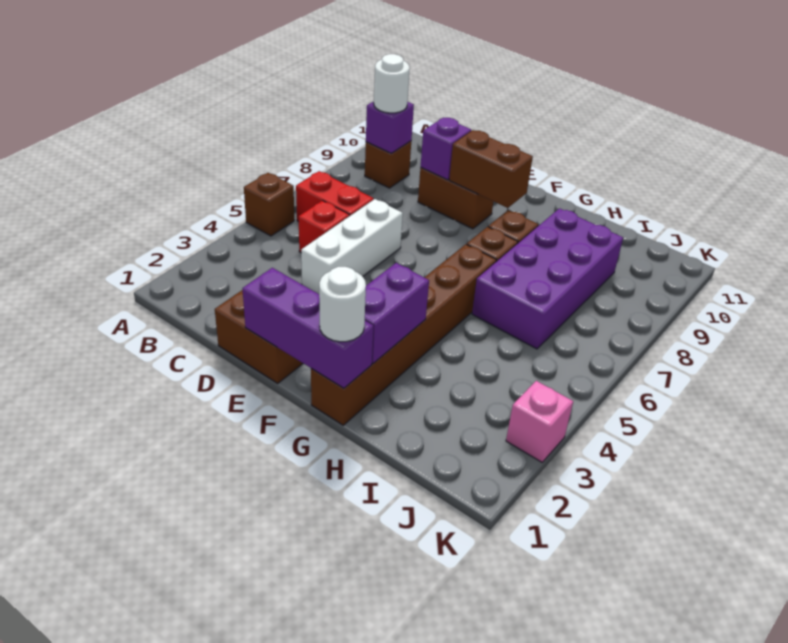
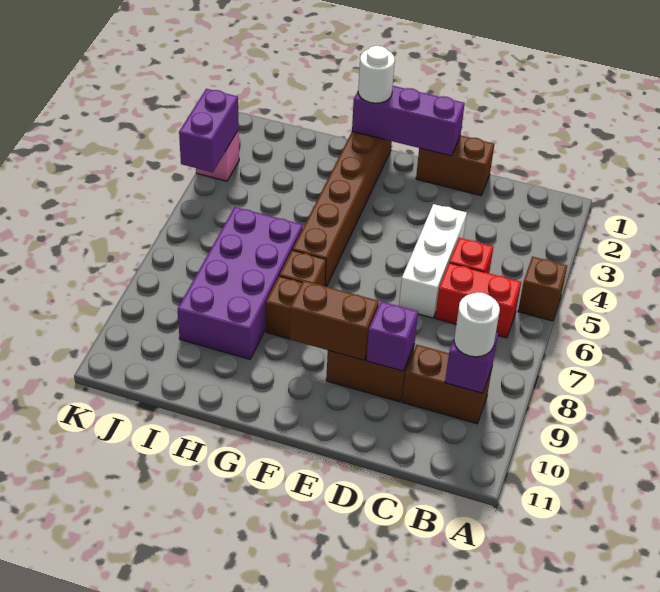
brown brick B9 level 1 -> brown brick B9:C9 level 1
purple brick G2:G3 level 2 -> purple brick K3:K4 level 2

